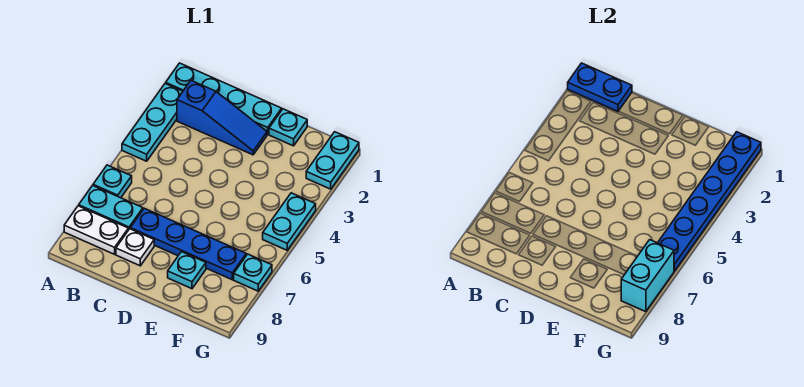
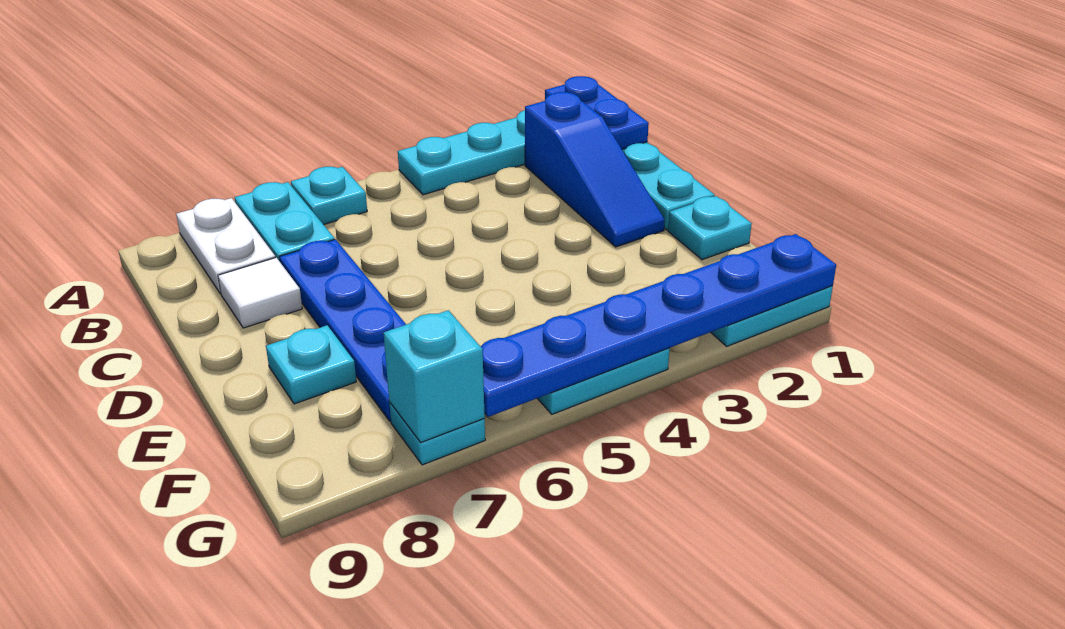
white plate C8 level 1 -> white tile C8 level 1
cyan brick G7:G8 level 2 -> cyan brick G7 level 2

